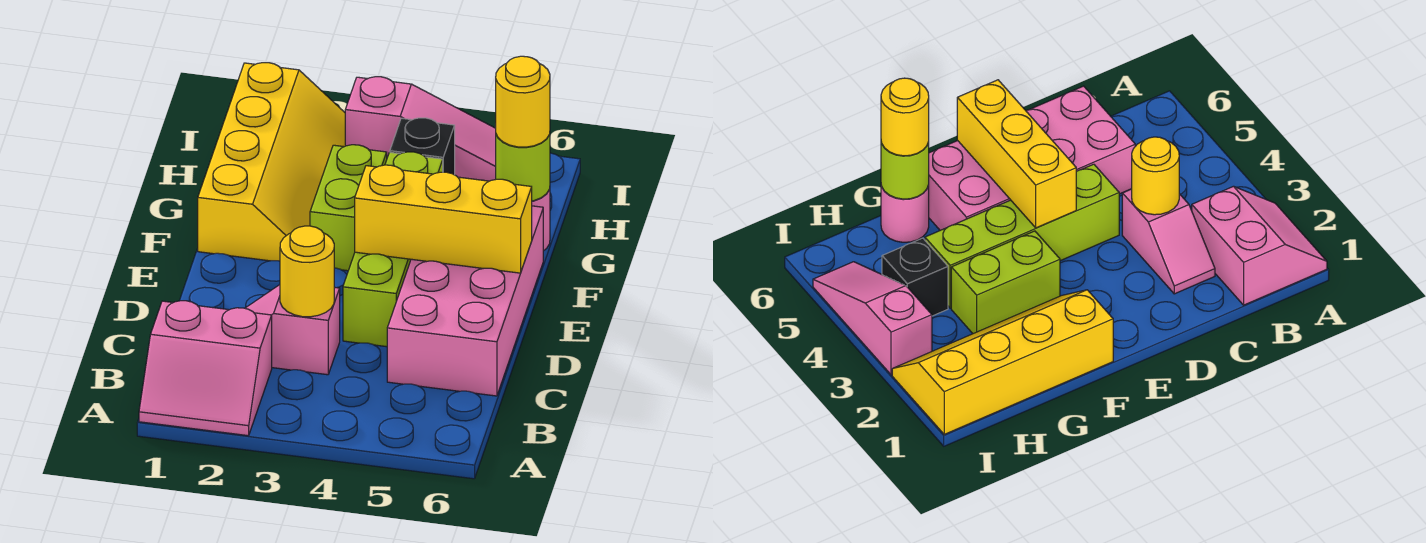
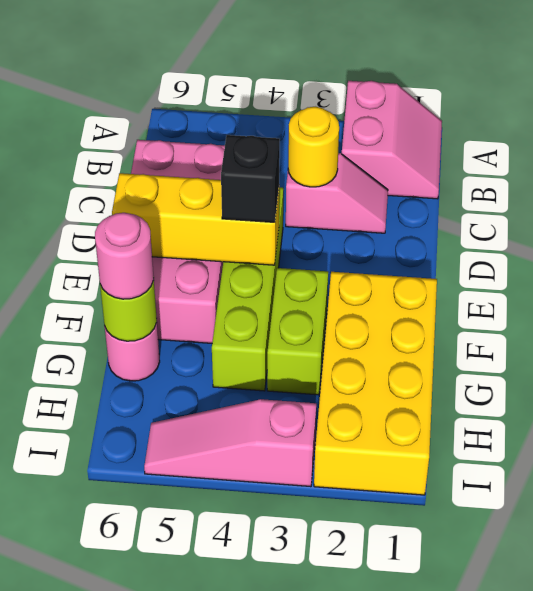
pink slope A1:B2 level 1 top B -> pink slope A1:B2 level 1 top 2
yellow slope F1:I2 level 1 top 1 -> yellow brick F1:I2 level 1
yellow round brick G6 level 3 -> pink round brick G6 level 3
black brick H4 level 1 -> black brick E4 level 3

